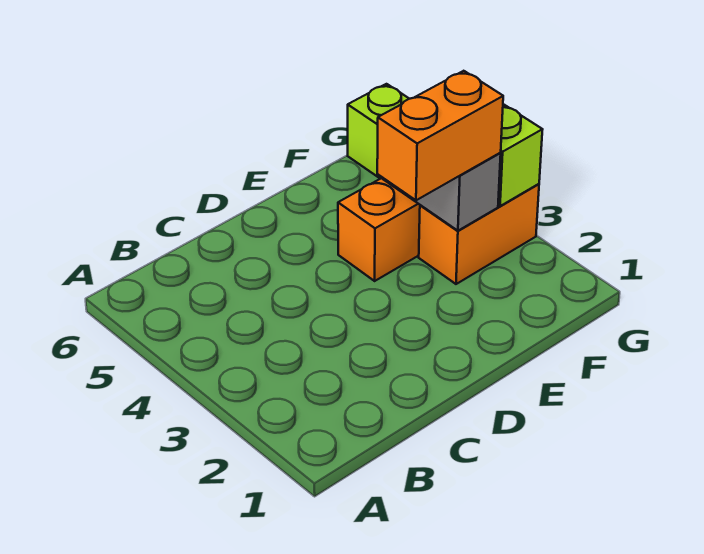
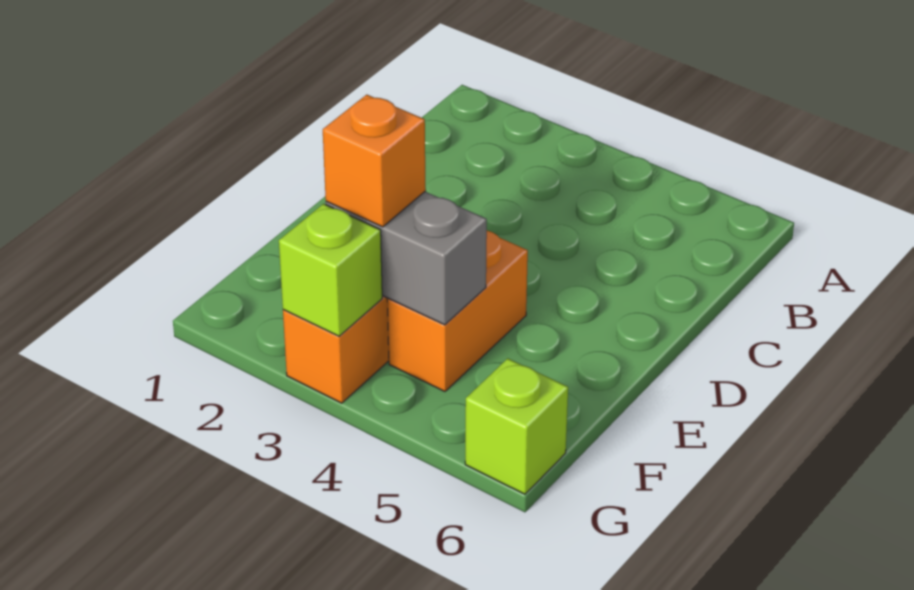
orange brick E3:F3 level 3 -> orange brick F3 level 3

